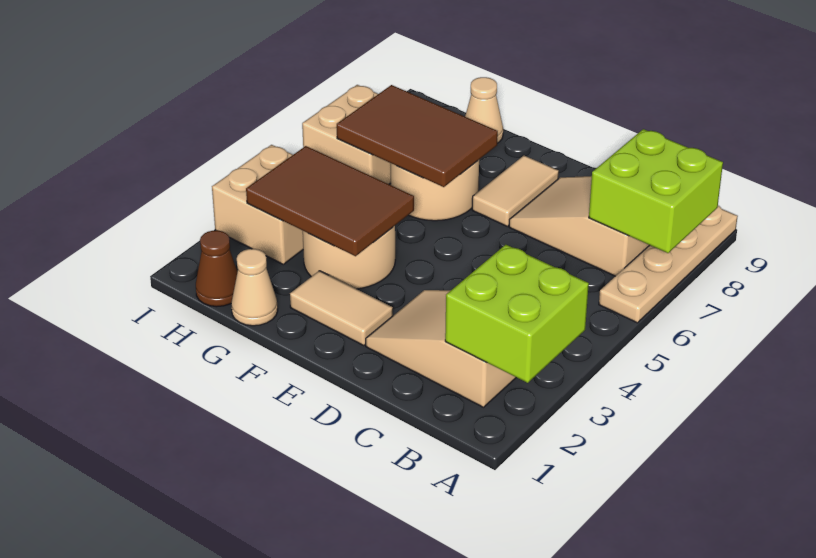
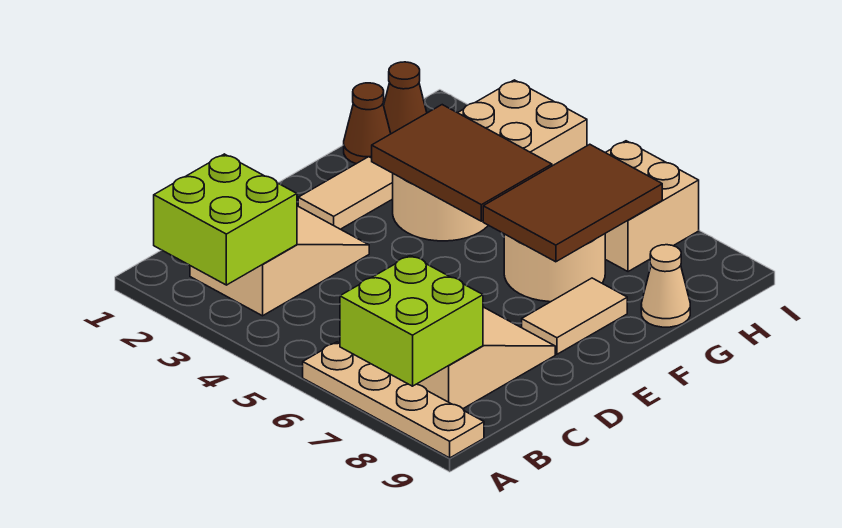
tan tile E7:E8 level 1 -> tan tile E8:F8 level 1
brown tile F3:H4 level 2 -> brown tile F3:G5 level 2
tan cone G1 level 1 -> brown cone G1 level 1

